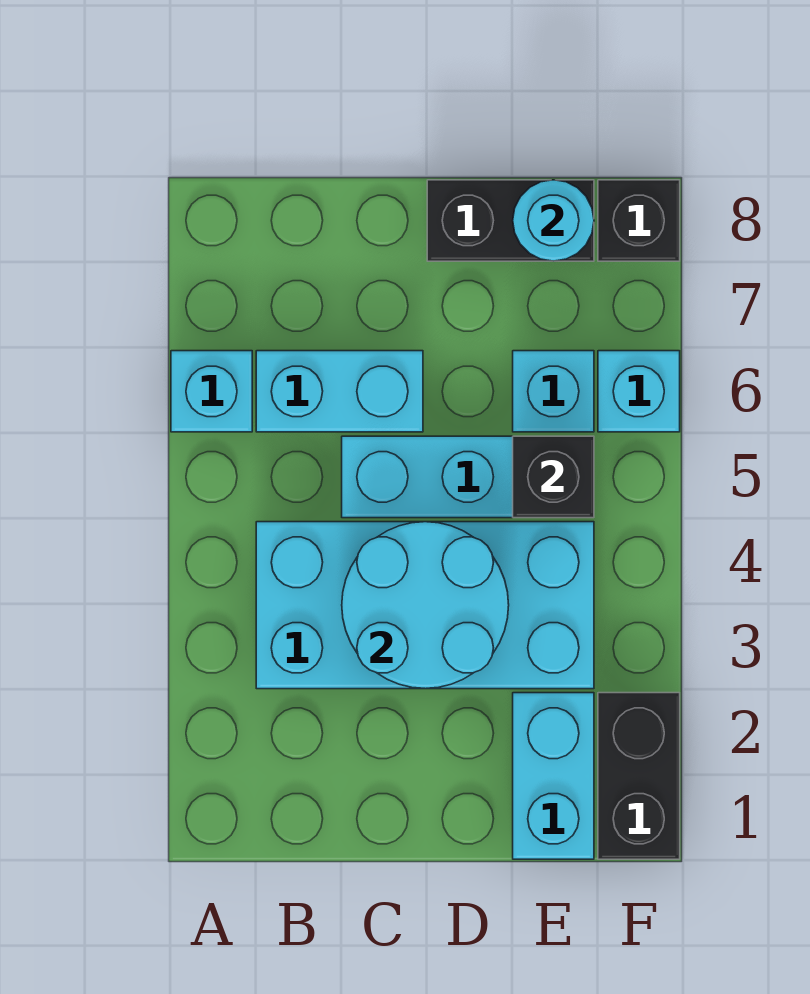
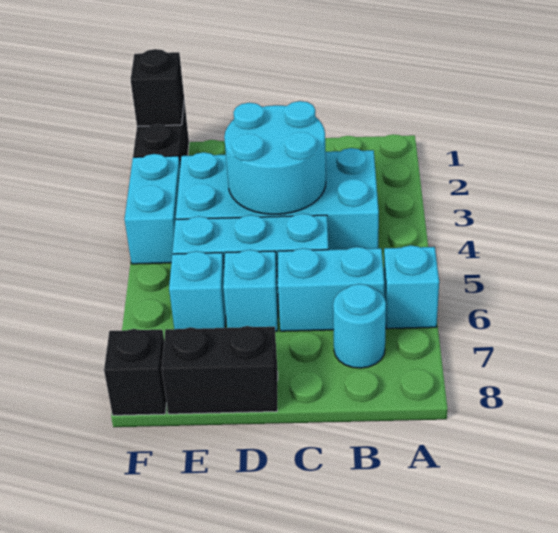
cyan brick E1:E2 level 1 -> cyan brick F3:F4 level 1
black brick E5 level 2 -> black brick F1 level 2
cyan round brick E8 level 2 -> cyan round brick B7 level 1
cyan brick F6 level 1 -> cyan brick D6 level 1

